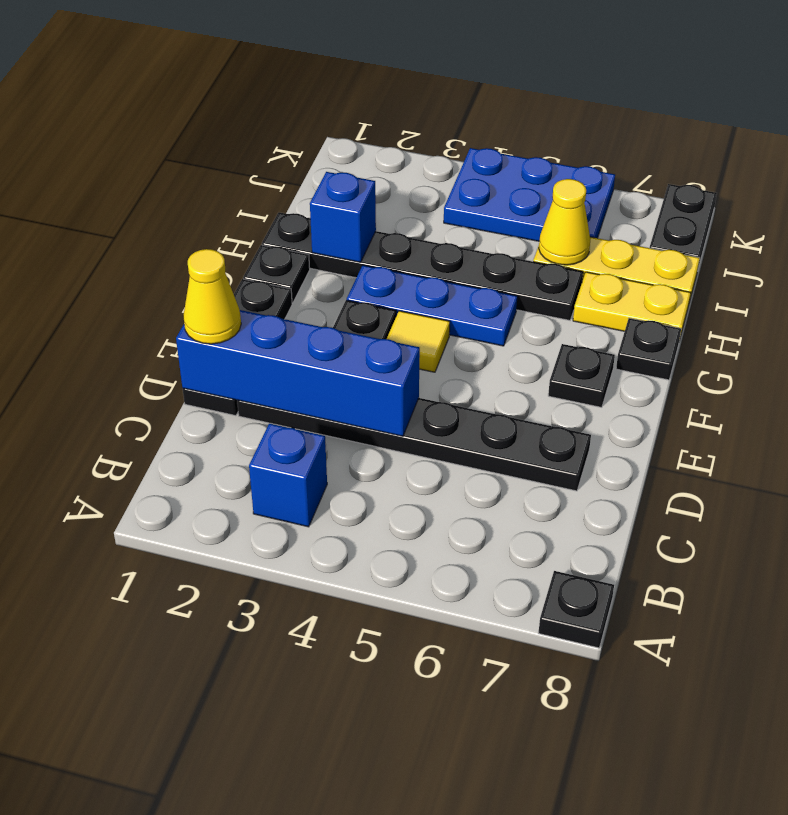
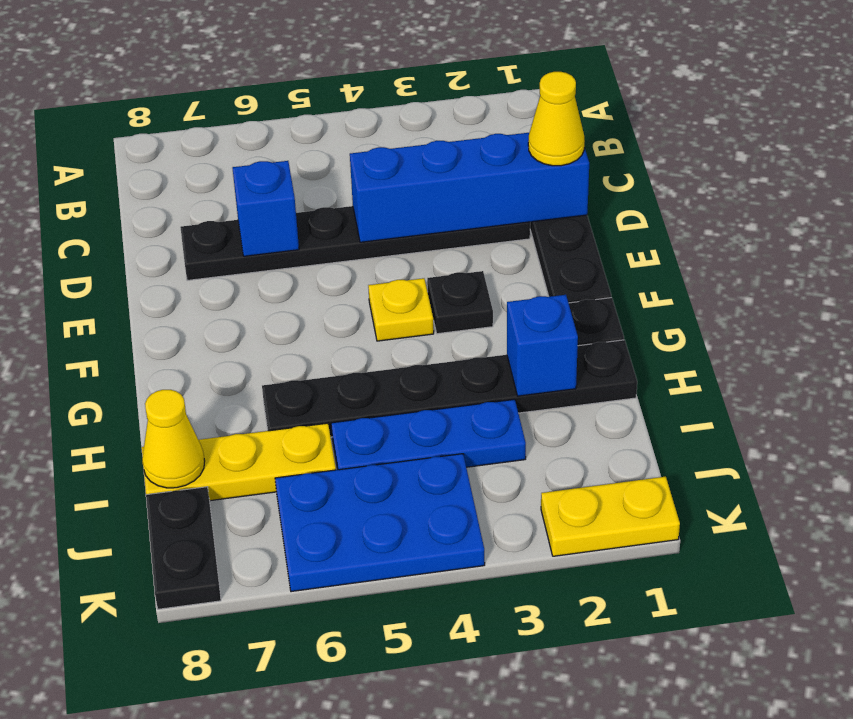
black plate A8 level 1 -> none
blue brick B3 level 1 -> blue brick D6 level 2
yellow tile F4 level 1 -> yellow plate F4 level 1
black plate F7 level 1 -> none
blue plate G3:G5 level 1 -> blue plate I3:I5 level 1
black plate G8 level 1 -> none
yellow plate H7:H8 level 1 -> yellow plate K1:K2 level 1
yellow cone I6 level 2 -> yellow cone I8 level 2

